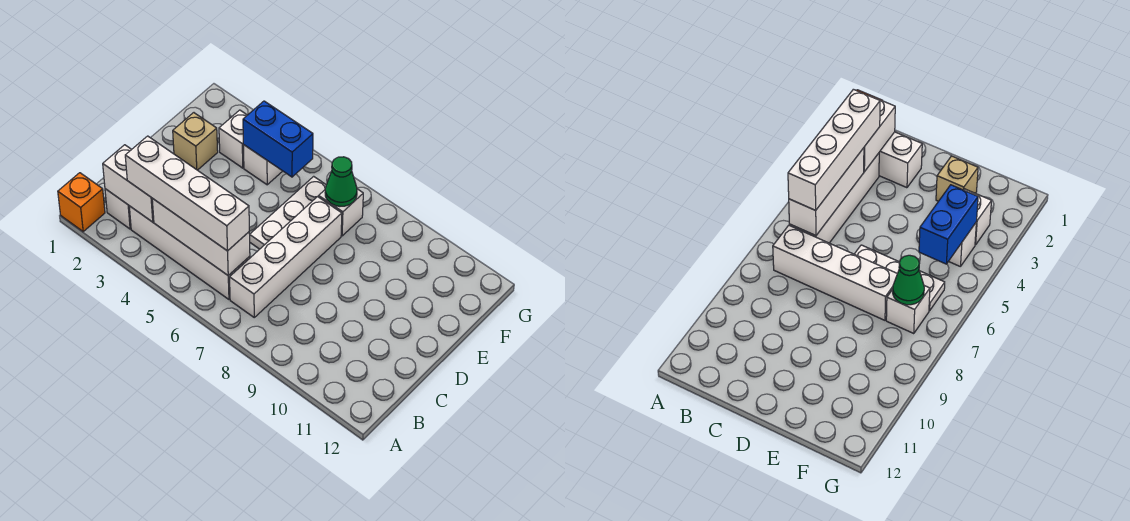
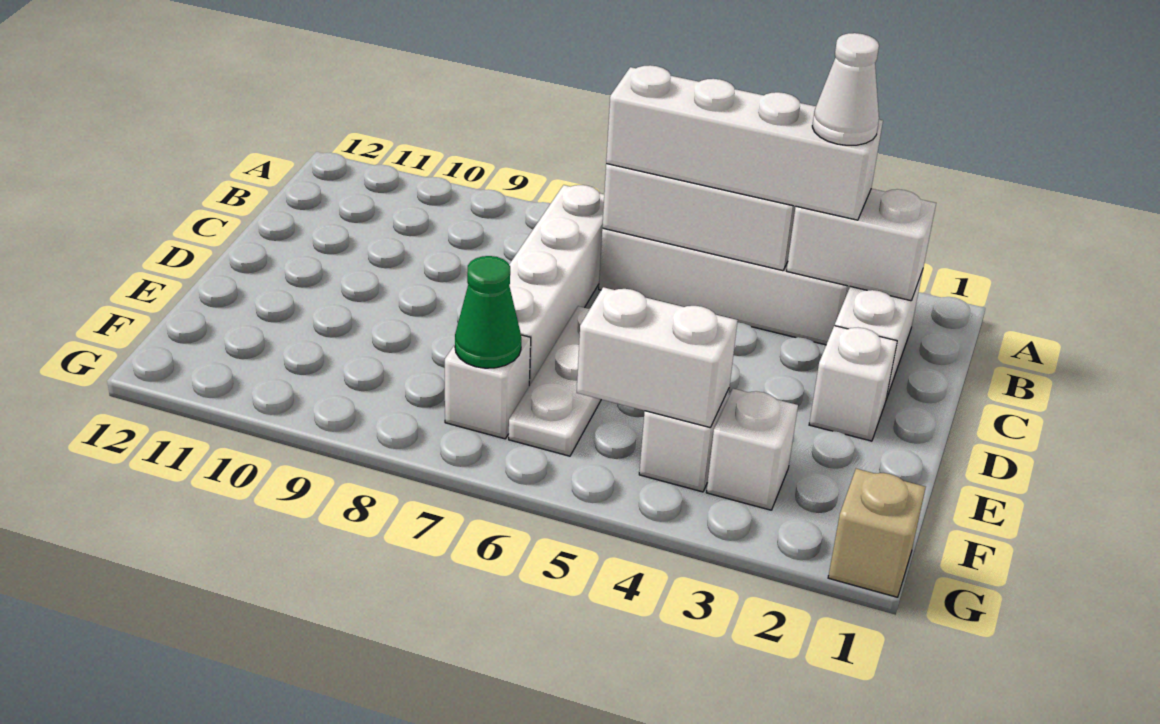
orange brick A1 level 1 -> none
none -> white cone B3 level 4
none -> white brick D2 level 1
tan brick E2 level 1 -> tan brick G1 level 1
blue brick F4:F5 level 2 -> white brick F4:F5 level 2

